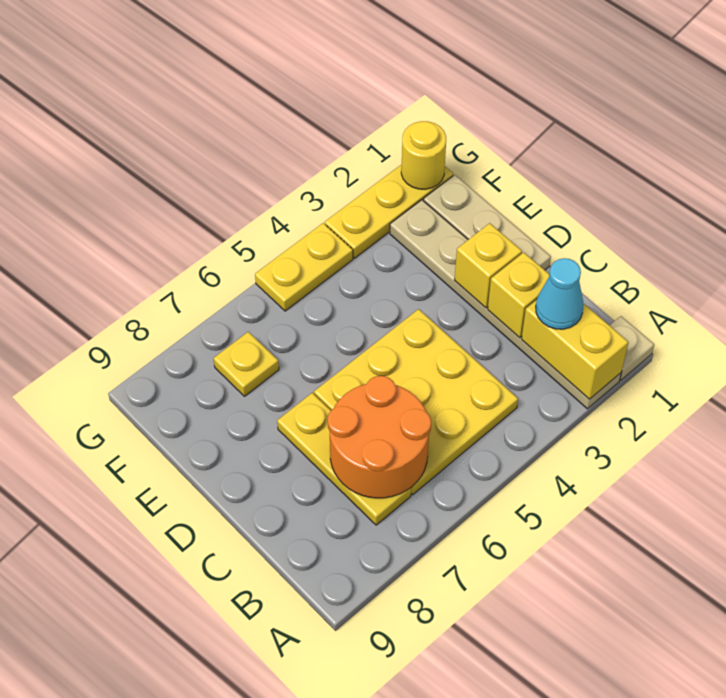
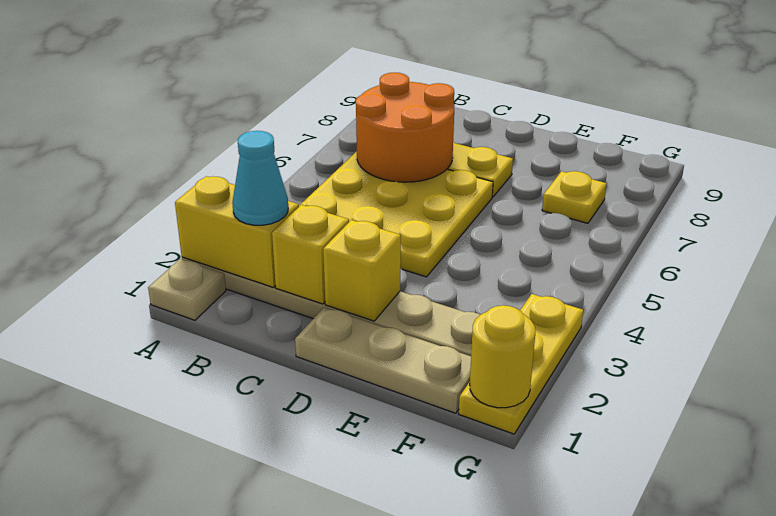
yellow plate G4:G5 level 1 -> none

